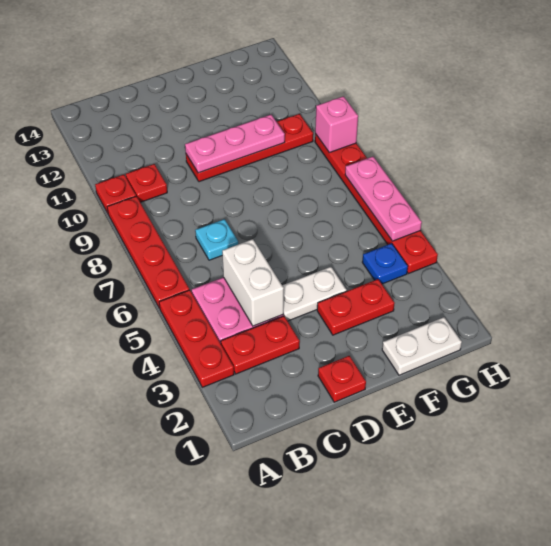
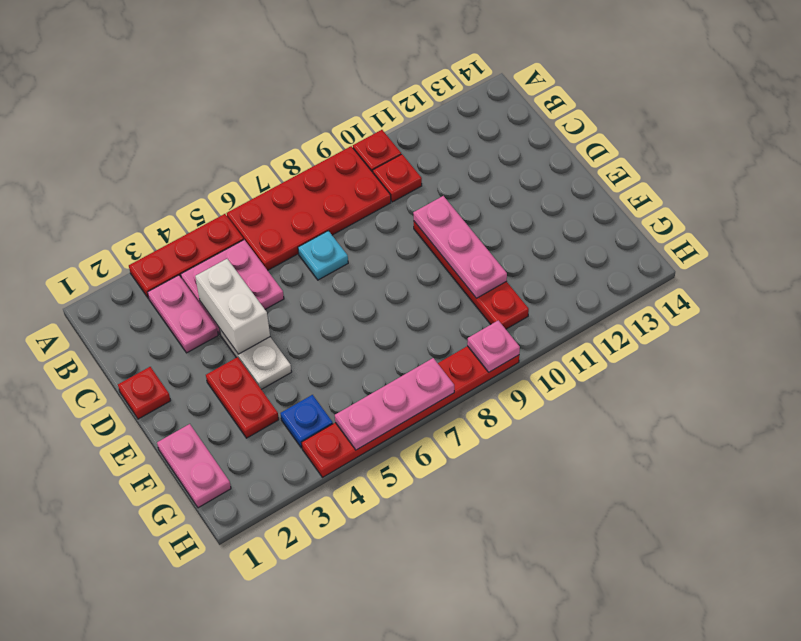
red plate A6:A9 level 1 -> red plate A6:B9 level 1
red plate B3:C3 level 1 -> pink plate B3:C3 level 1
white brick C4:C5 level 2 -> white brick C4:D4 level 2
white plate F1:G1 level 1 -> pink plate F1:G1 level 1
pink brick H9 level 2 -> pink plate H9 level 2

